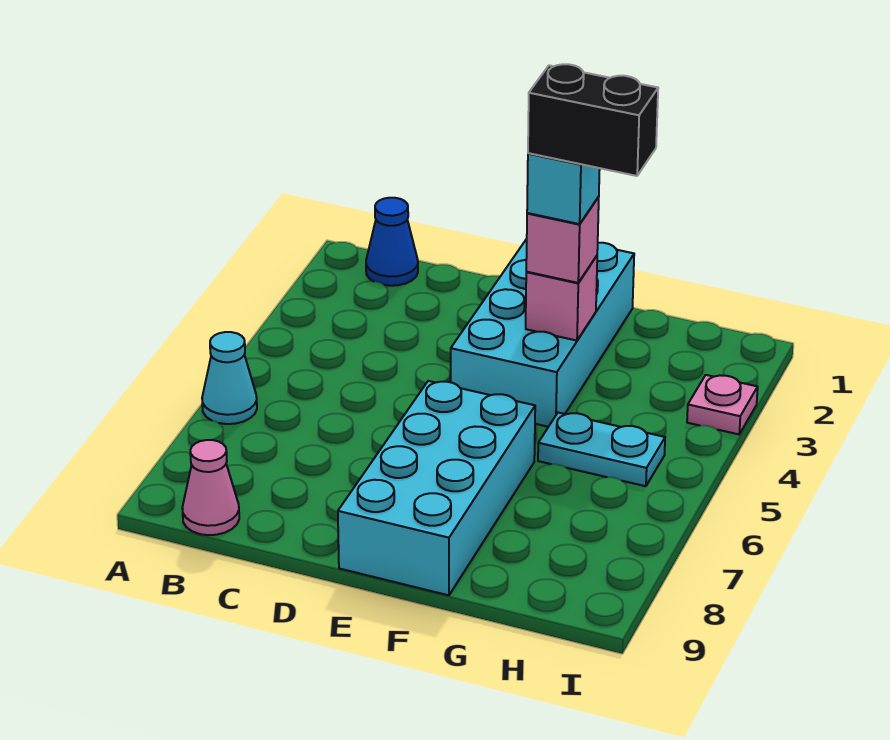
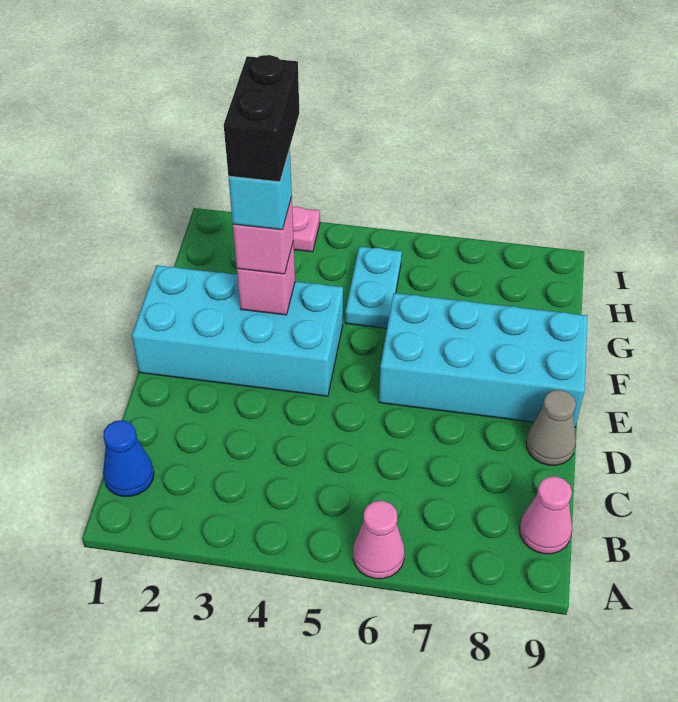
cyan cone A6 level 1 -> pink cone A6 level 1
none -> grey cone D9 level 1

